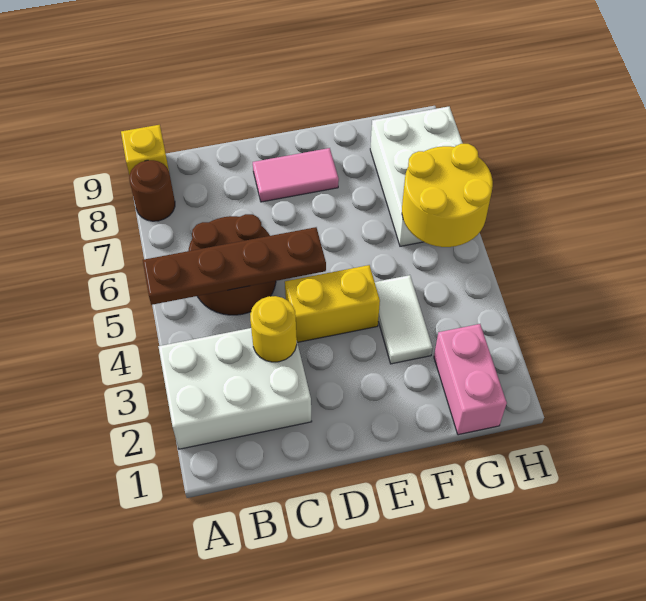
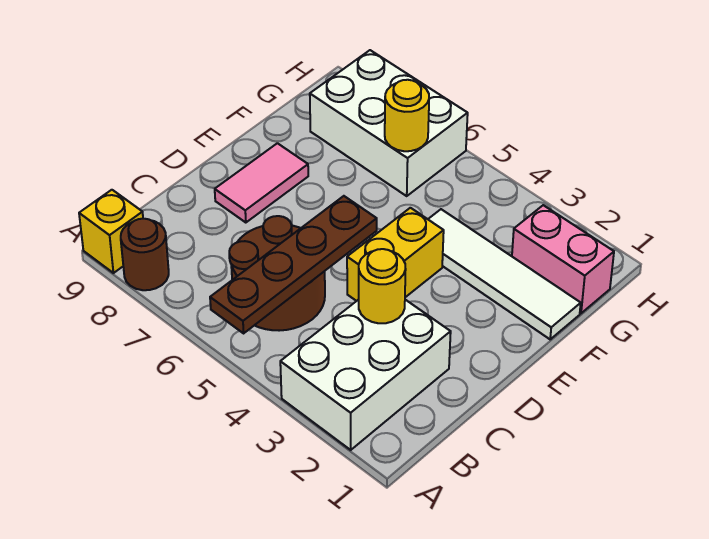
white tile F3:F4 level 1 -> white tile F1:F4 level 1
yellow round brick G5:H6 level 2 -> yellow round brick G6 level 2

